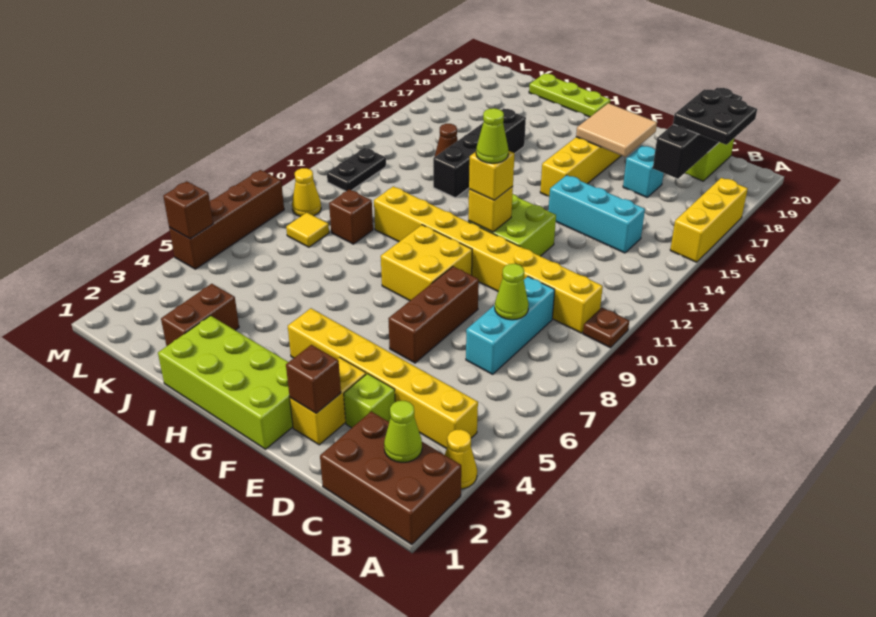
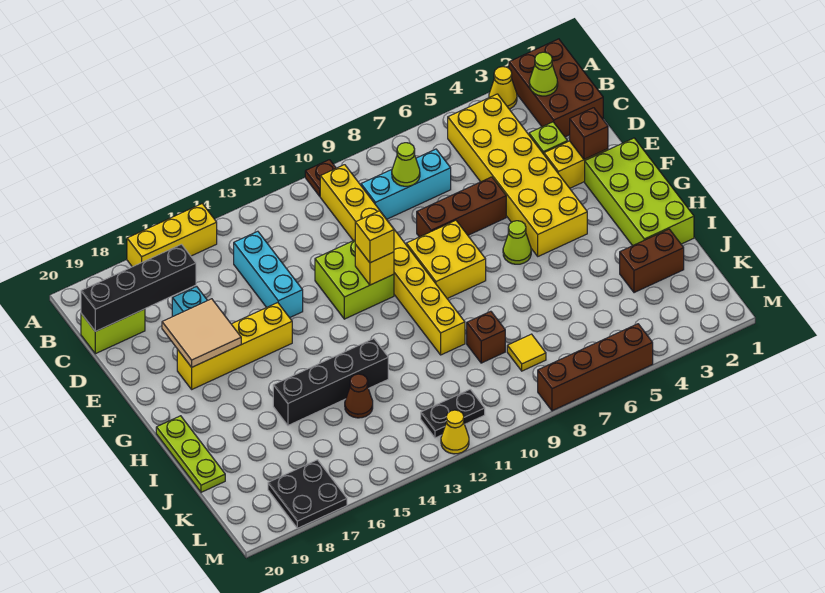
yellow brick B4:G4 level 1 -> yellow brick B4:G5 level 1
black plate B18:C19 level 3 -> black plate L17:M18 level 1
lime cone F11 level 4 -> lime cone G6 level 1
yellow cone L9 level 1 -> yellow cone M12 level 1
brown brick M5 level 2 -> none

